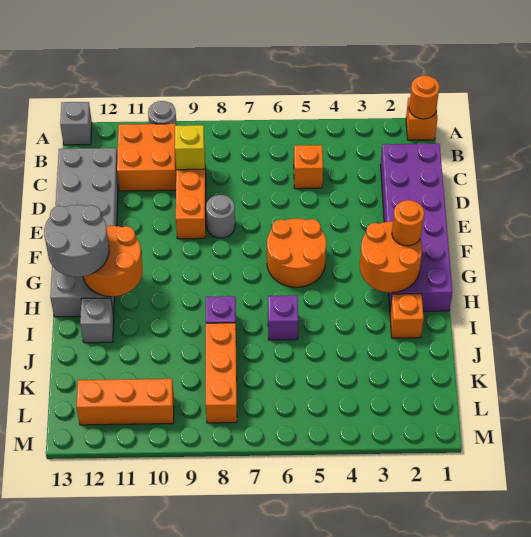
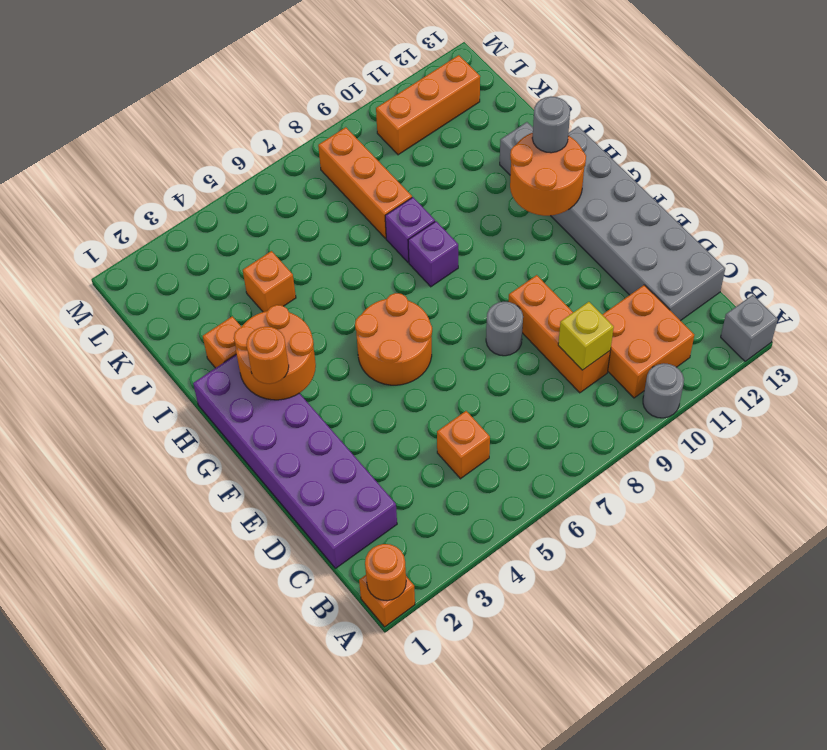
grey round brick G12:H13 level 3 -> grey round brick H12 level 3
purple brick I6 level 1 -> purple brick H8 level 1
none -> orange brick J4 level 1

